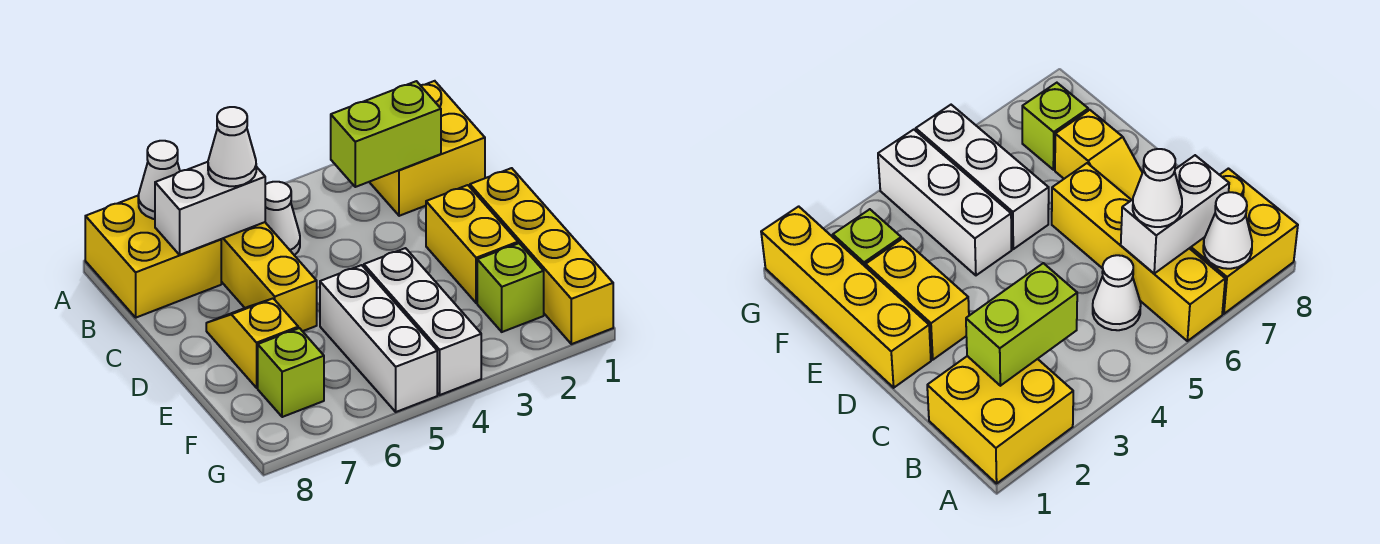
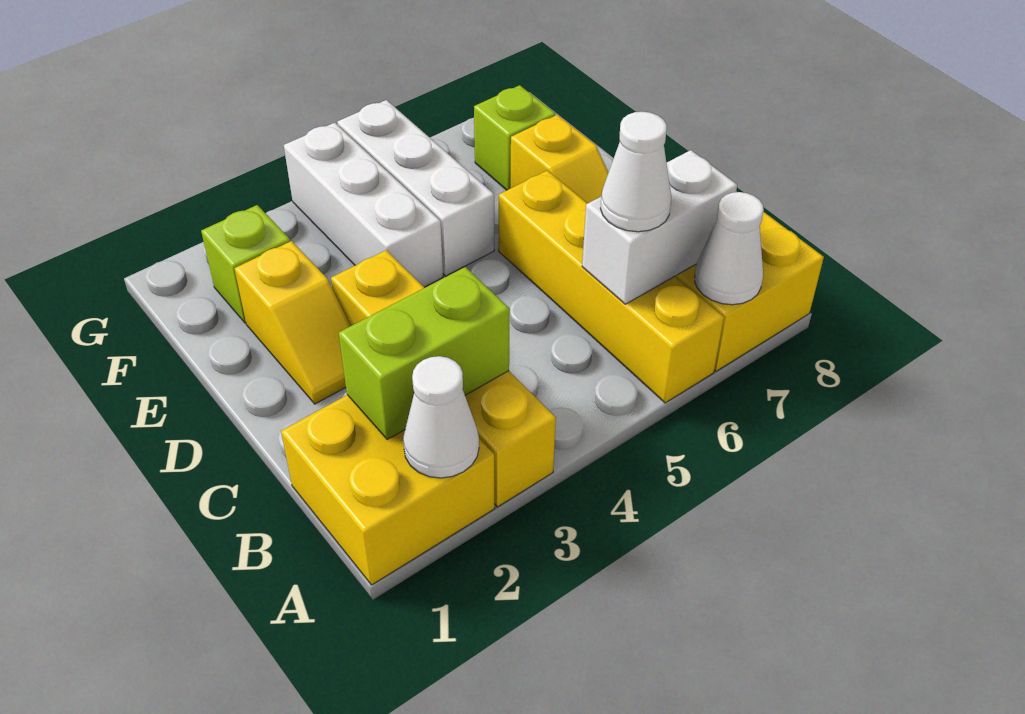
white cone B5 level 1 -> white cone A2 level 2
yellow brick D1:G1 level 1 -> yellow brick A3:D3 level 1
yellow brick D2:E2 level 1 -> yellow slope D2:E2 level 1 top E

